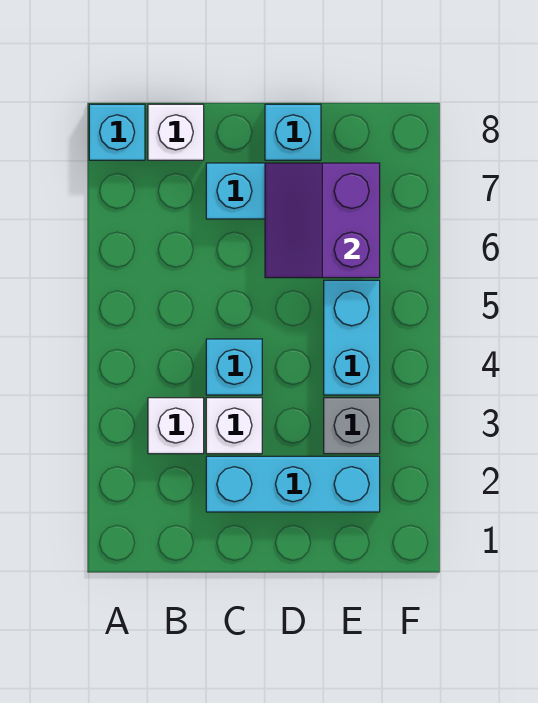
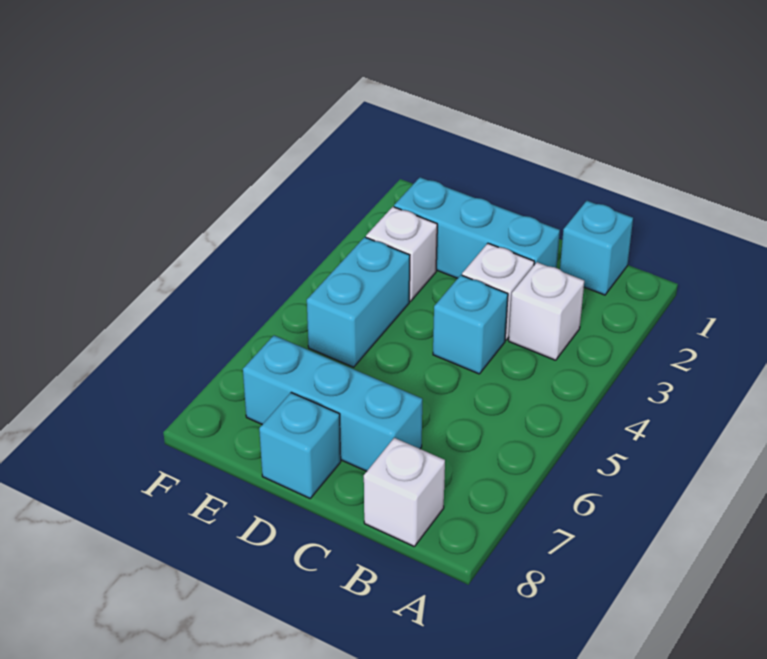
cyan brick A8 level 1 -> cyan brick B1 level 1
purple slope D6:E7 level 2 top E -> none
grey brick E3 level 1 -> white brick E3 level 1

